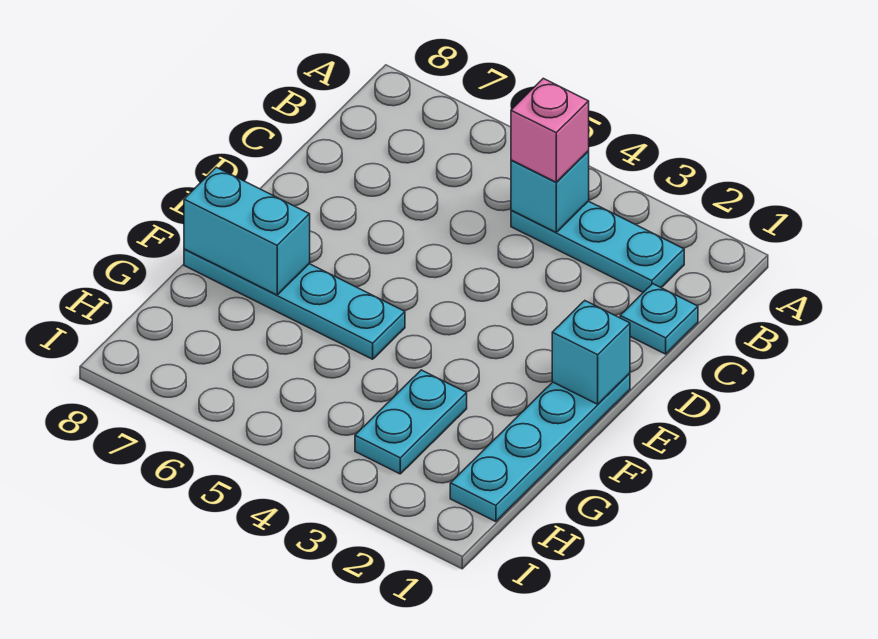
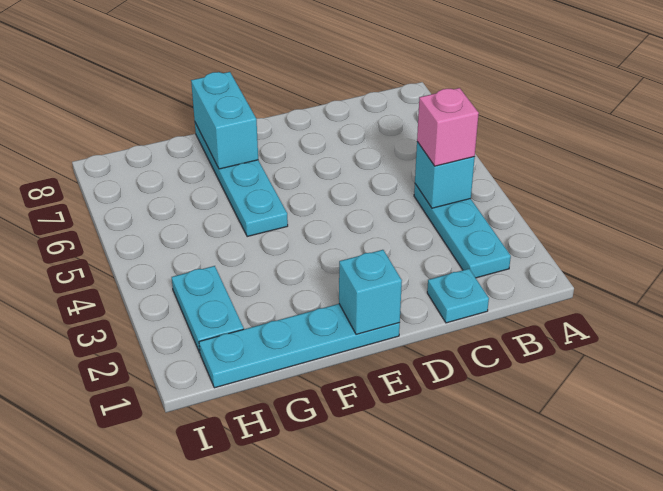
cyan plate G3:H3 level 1 -> cyan plate H2:H3 level 1

